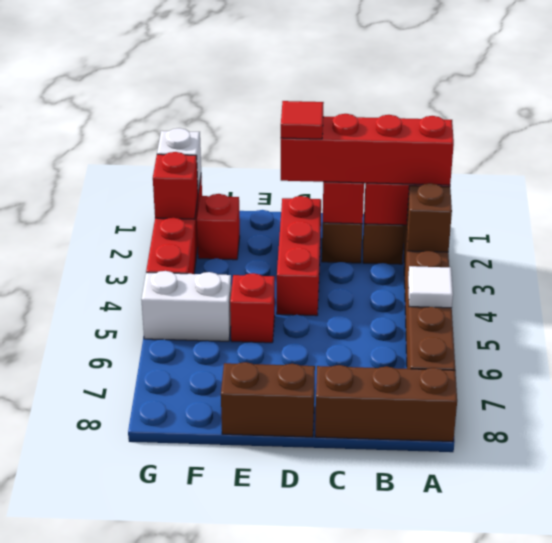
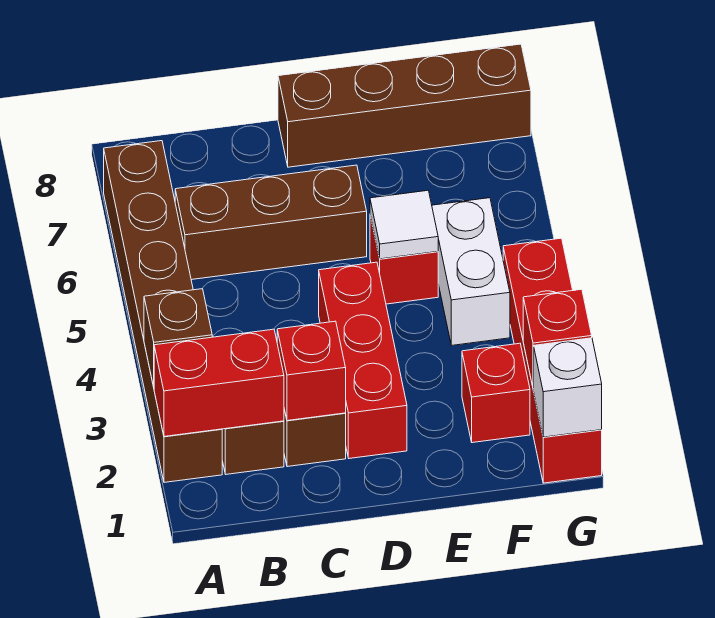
red brick A2:D2 level 3 -> none
white tile A5 level 2 -> white tile E5 level 2
brown brick A8:C8 level 1 -> brown brick B6:D6 level 1
red tile D2 level 4 -> none
brown brick D8:E8 level 1 -> brown brick D8:G8 level 1
white brick F5:G5 level 1 -> white brick F4:F5 level 1

